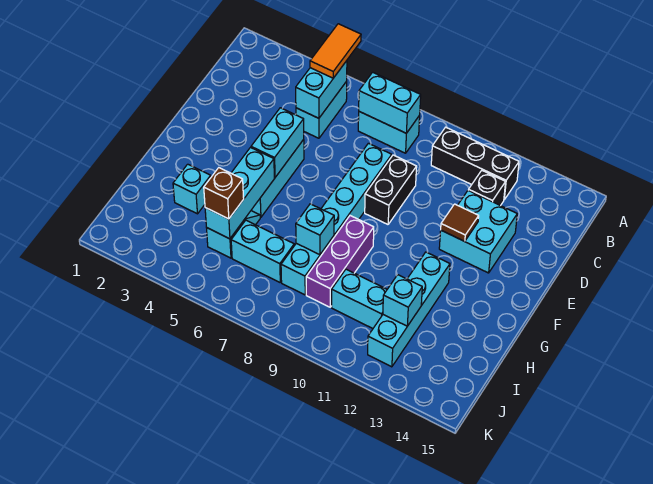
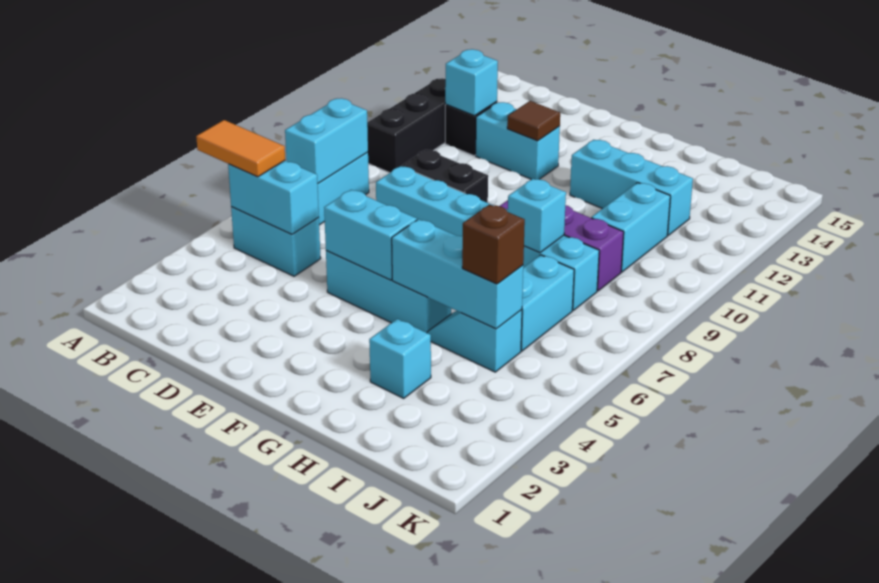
cyan brick D12:E13 level 1 -> cyan brick D12:E12 level 1
cyan brick G12:J12 level 1 -> cyan brick G12:I12 level 1
cyan brick I12 level 2 -> cyan brick C12 level 2

